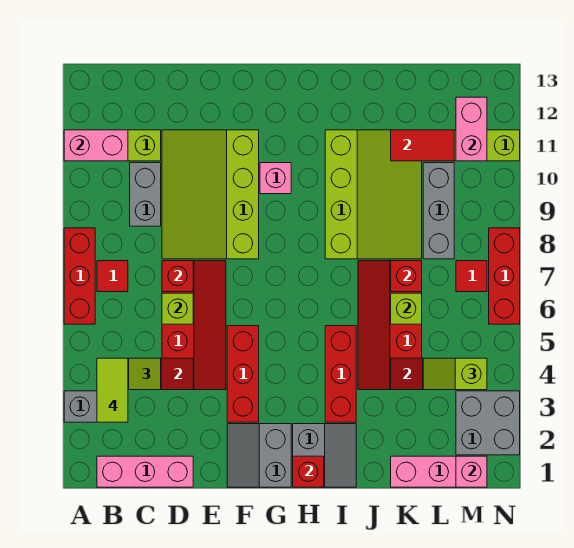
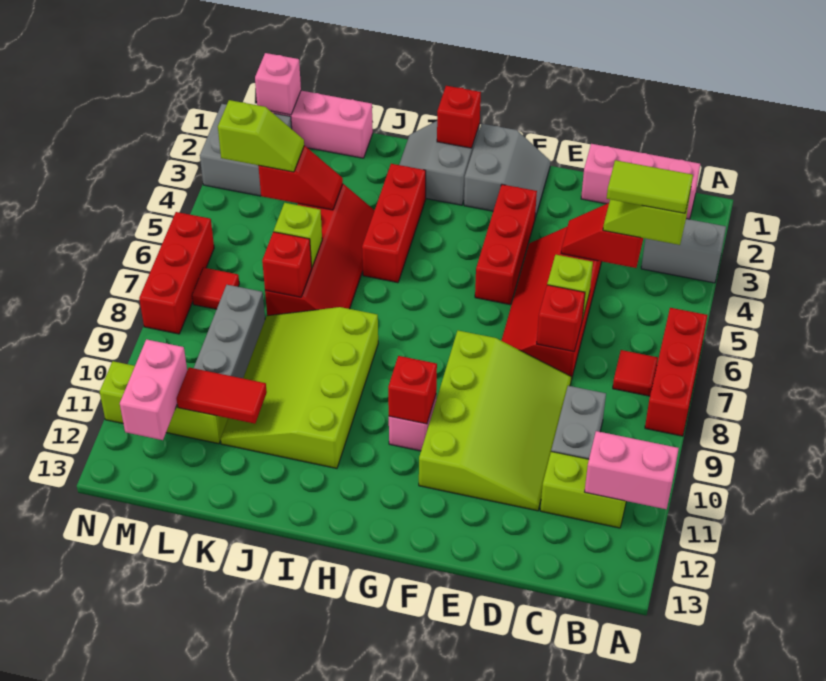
lime tile B3:B4 level 4 -> lime tile B4:C4 level 4
none -> red brick G10 level 2

